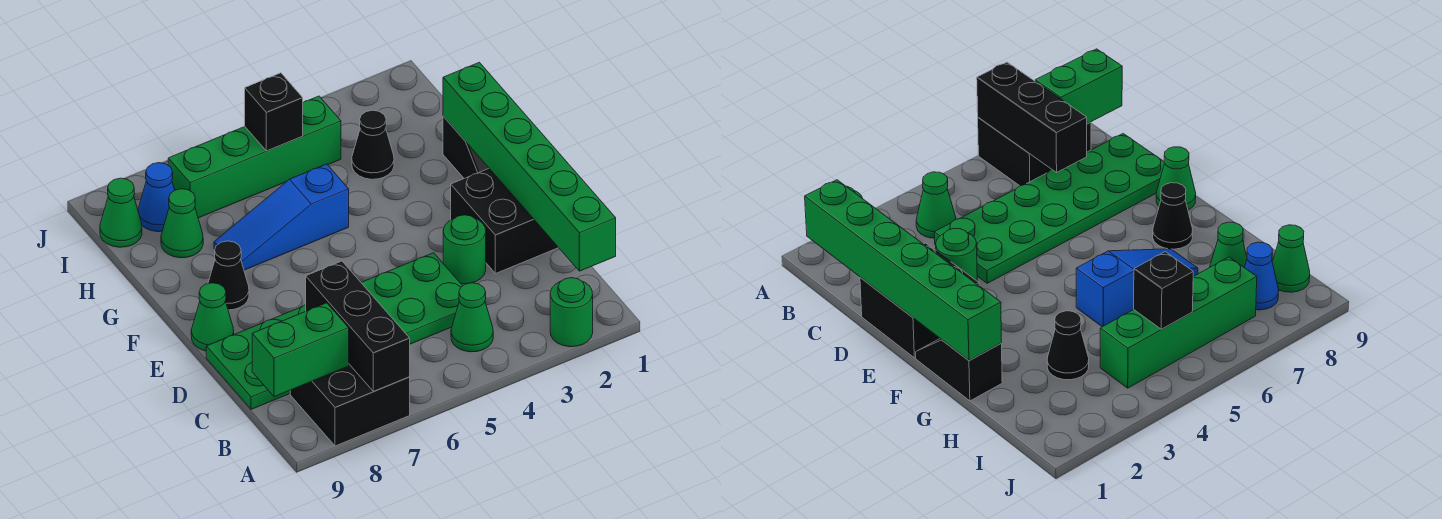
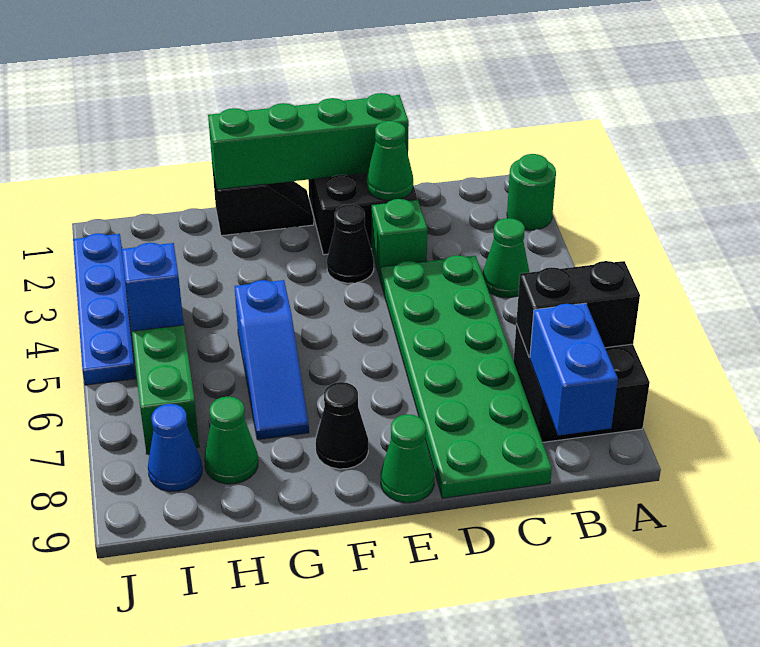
black brick A7:C7 level 2 -> black brick A7:B7 level 2
green brick B1:G1 level 2 -> green brick D1:G1 level 2
green brick B8:B9 level 2 -> blue brick B8:B9 level 2
green round brick D3 level 1 -> green brick D3 level 1
black cone H3 level 1 -> black cone E3 level 1
black brick I5 level 2 -> blue brick I5 level 2
green cone I9 level 1 -> green cone D2 level 2
none -> blue plate J2:J5 level 1

